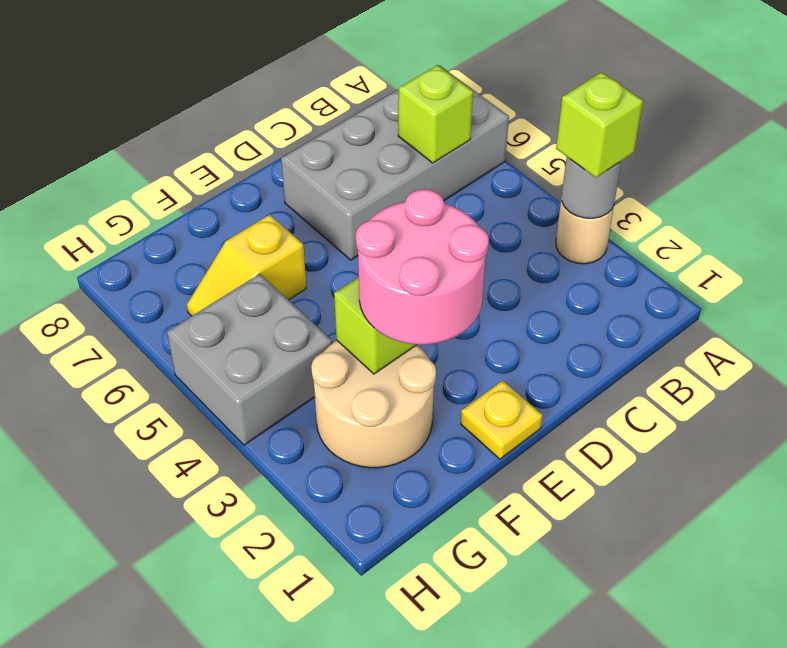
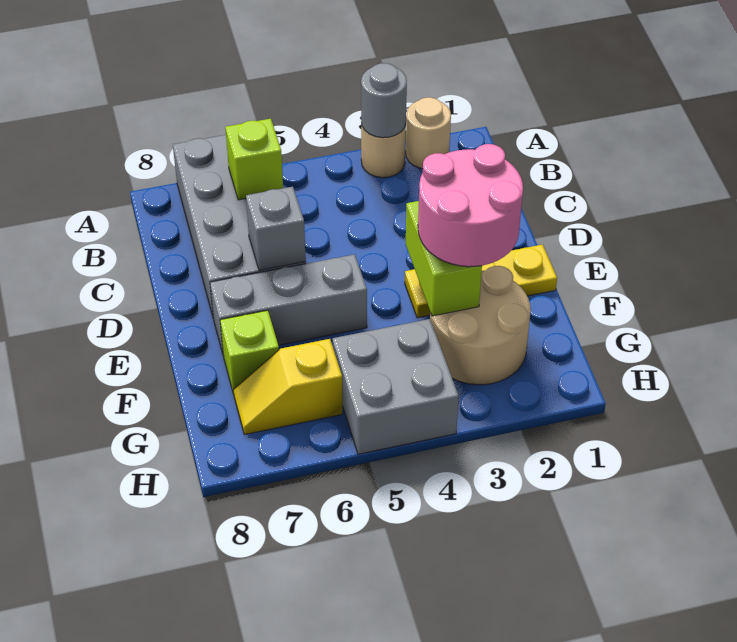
none -> tan round brick A2 level 1
lime brick A3 level 3 -> lime brick F7 level 1
none -> grey brick D6 level 2
yellow plate E1 level 1 -> yellow plate E1:E3 level 1
none -> grey brick E5:E7 level 1
yellow slope F6:G6 level 1 top F -> yellow slope G6:G7 level 1 top 6

